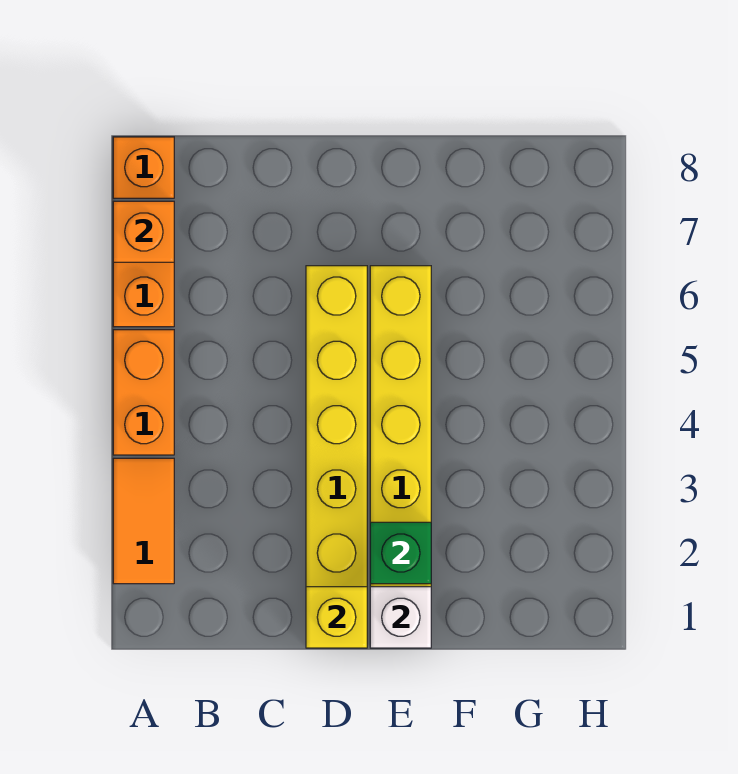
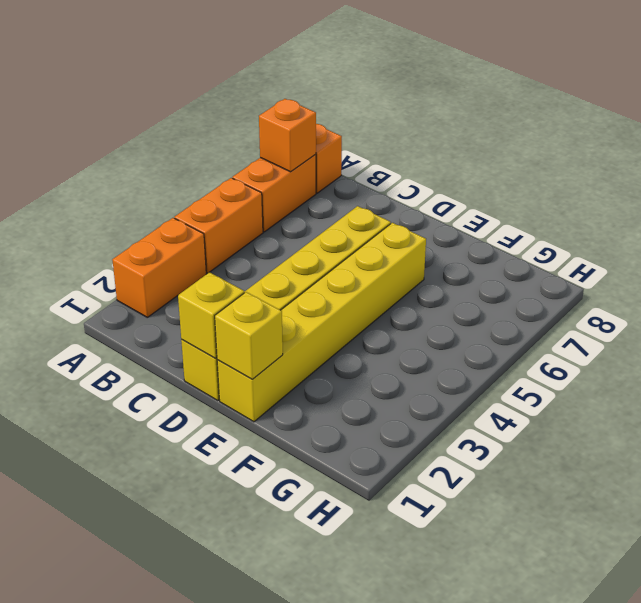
orange tile A2:A3 level 1 -> orange brick A2:A3 level 1
white brick E1 level 2 -> yellow brick E1 level 2
green brick E2 level 2 -> none

